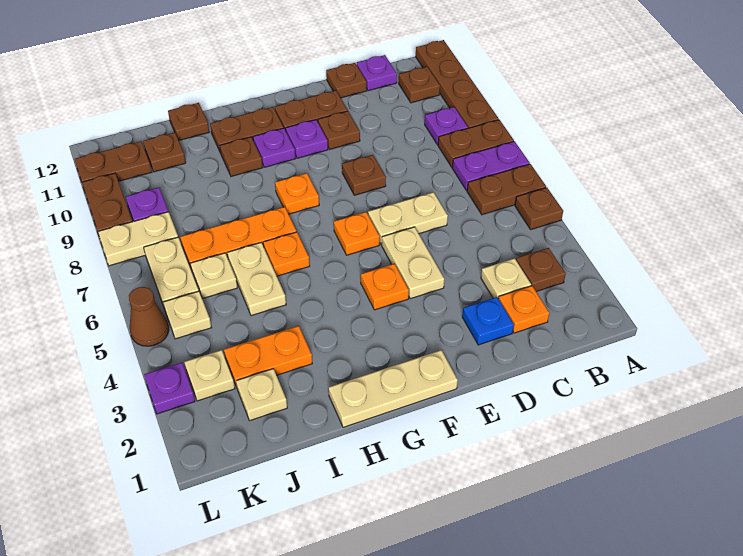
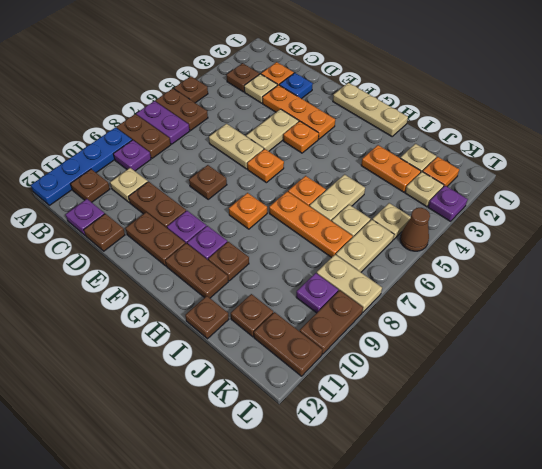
brown plate A9:A12 level 1 -> blue plate A9:A12 level 1
none -> tan plate C10 level 1
none -> orange plate D3:F3 level 1
brown plate E10 level 1 -> brown plate D10:E10 level 1
none -> orange plate K2 level 1

